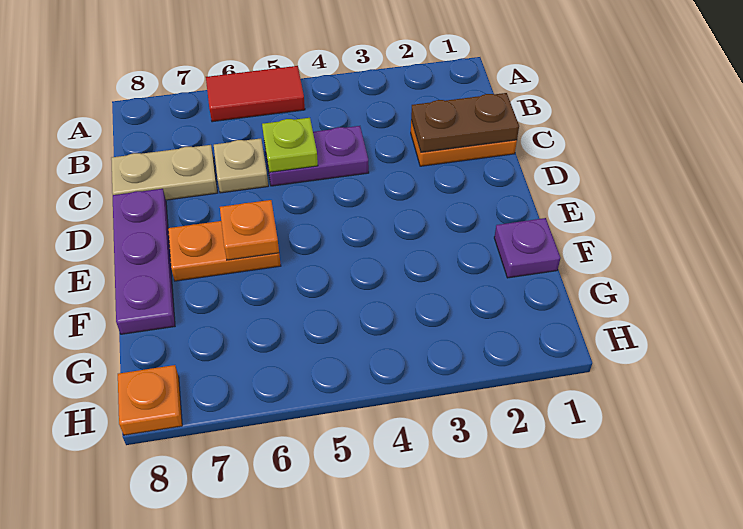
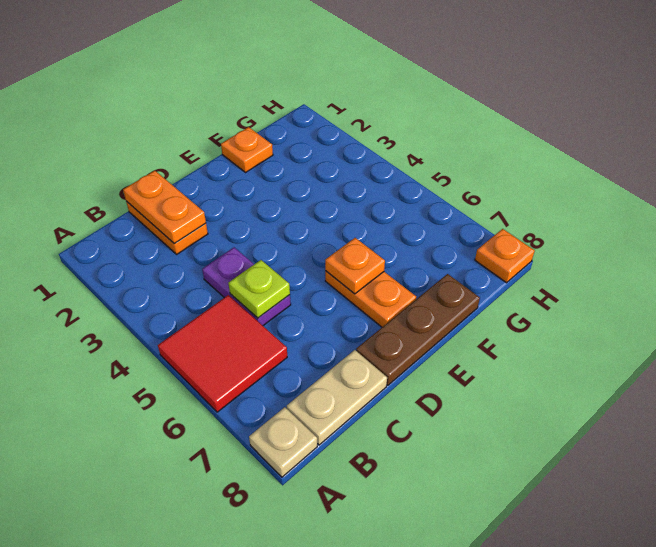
red tile A5:A6 level 1 -> red tile A5:B6 level 1
brown plate C1:C2 level 2 -> orange plate C1:C2 level 2
tan plate C6 level 1 -> tan plate A8 level 1
tan plate C7:C8 level 1 -> tan plate B8:C8 level 1
purple plate D8:F8 level 1 -> brown plate D8:F8 level 1
purple plate F1 level 1 -> orange plate F1 level 1

